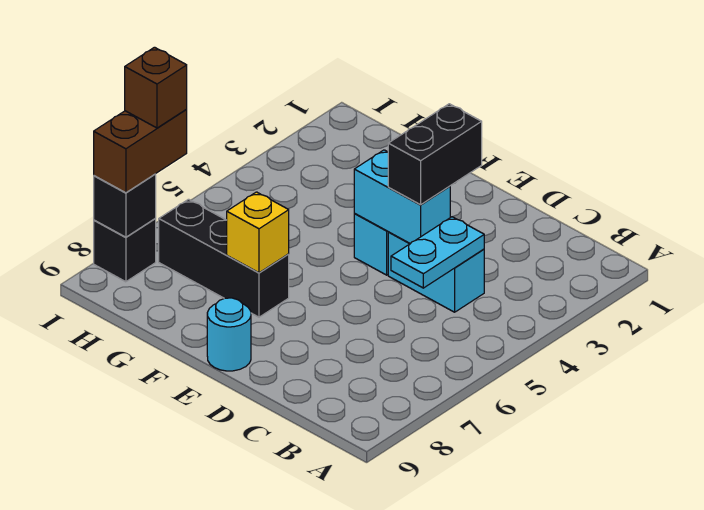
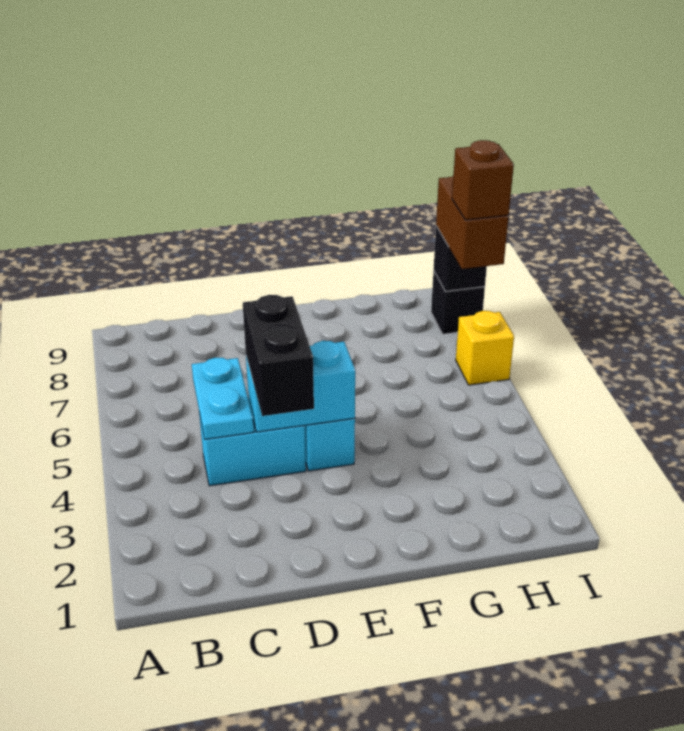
cyan round brick E9 level 1 -> none
black brick F7:H7 level 1 -> none
yellow brick F7 level 2 -> yellow brick I6 level 1

